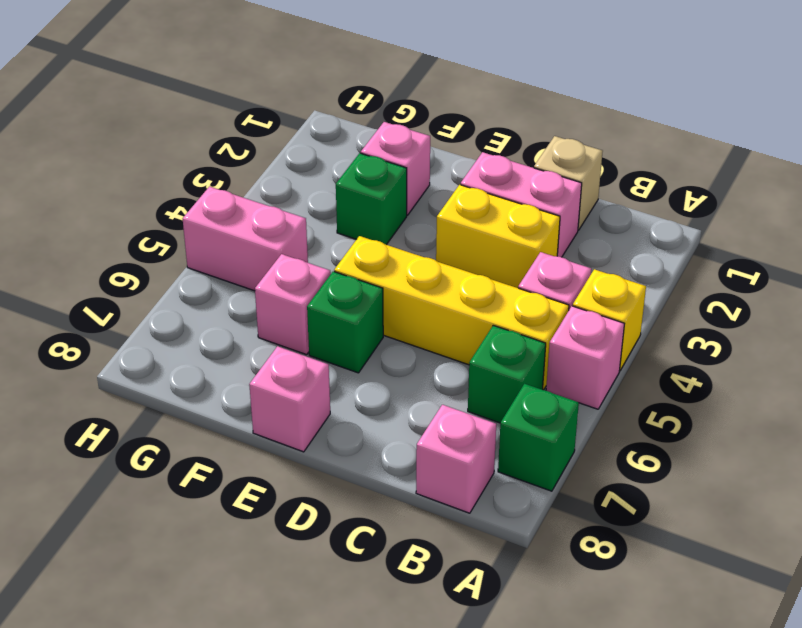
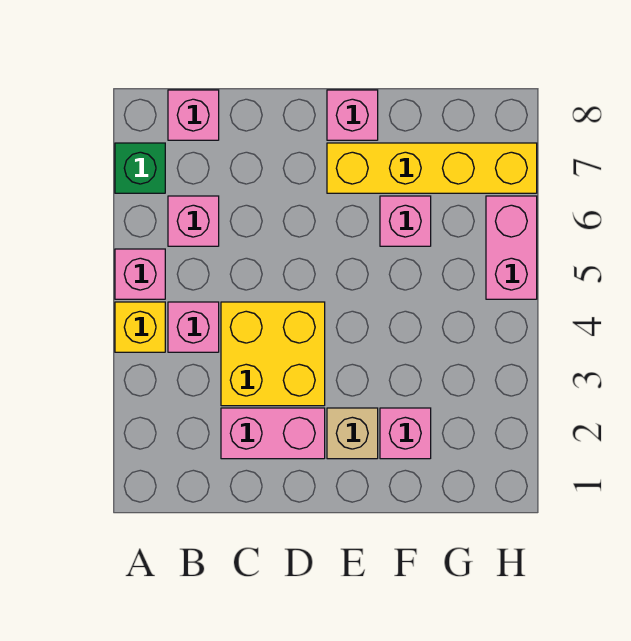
yellow brick B5:E5 level 1 -> yellow brick E7:H7 level 1
green brick B6 level 1 -> pink brick B6 level 1
tan brick C1 level 1 -> tan brick E2 level 1
yellow brick C3:D3 level 1 -> yellow brick C3:D4 level 1
green brick E6 level 1 -> none
green brick F3 level 1 -> none
pink brick G5:H5 level 1 -> pink brick H5:H6 level 1

